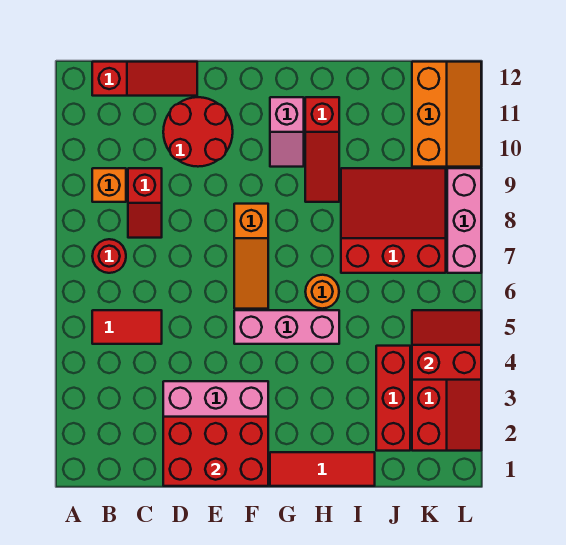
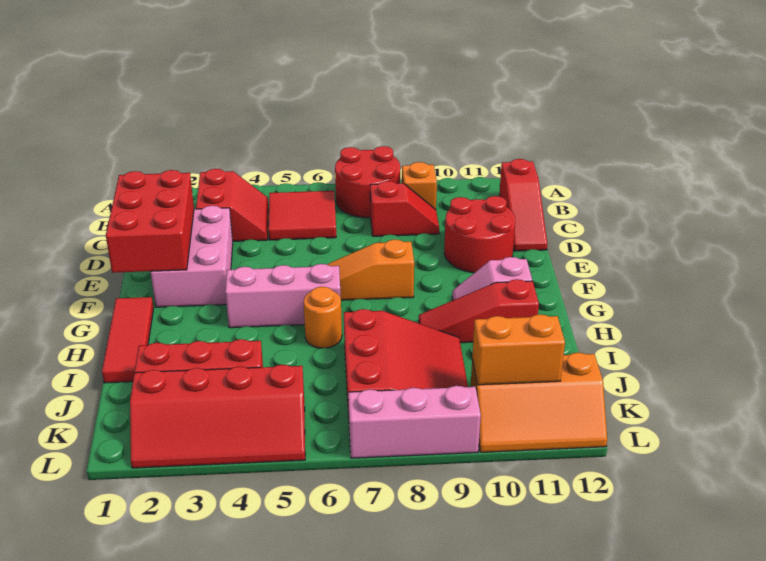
red tile B5:C5 level 1 -> red tile B5:C6 level 1
red round brick B7 level 1 -> red round brick A7:B8 level 1
red slope C8:C9 level 1 top 9 -> red slope C8:C9 level 1 top 8
pink brick F5:H5 level 1 -> pink brick G4:G6 level 1
red slope K4:L5 level 2 top 4 -> red slope B3:C4 level 1 top 3
none -> orange brick K10:K11 level 2

